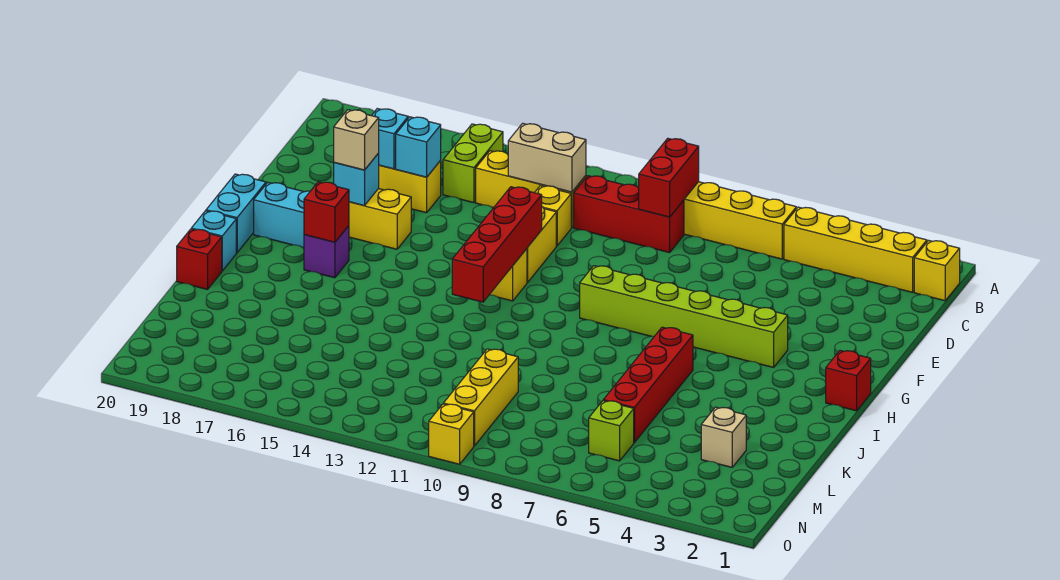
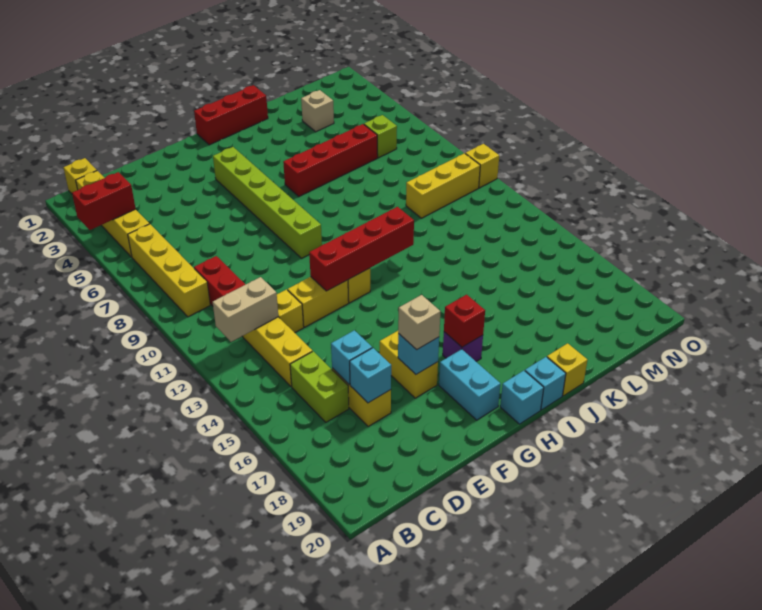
red brick B9:C9 level 2 -> red brick A4:B4 level 2
lime brick B15:C15 level 1 -> lime brick C15:C16 level 1
tan brick C12:C13 level 2 -> tan brick B12:C12 level 2
cyan brick G20:H20 level 1 -> cyan brick H20 level 1
red brick H1 level 1 -> red brick H1:J1 level 1
red brick J20 level 1 -> yellow brick J20 level 1

